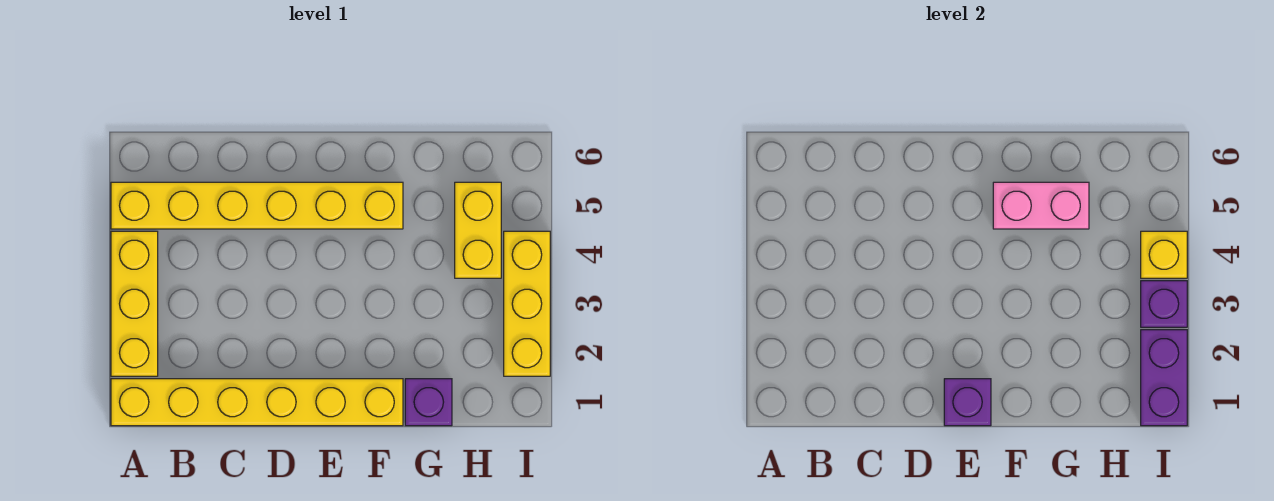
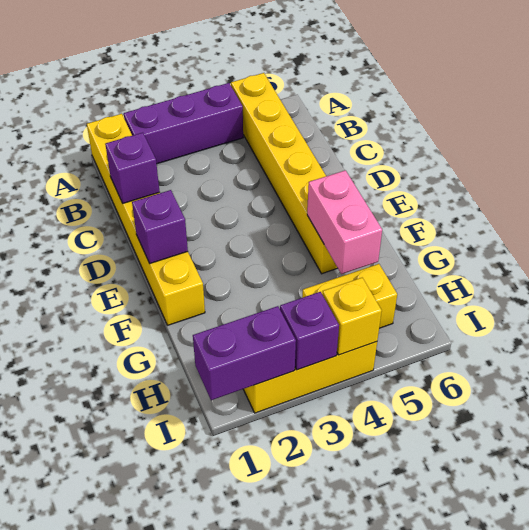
yellow brick A2:A4 level 1 -> purple brick A2:A4 level 1
purple brick G1 level 1 -> purple brick C1 level 2

